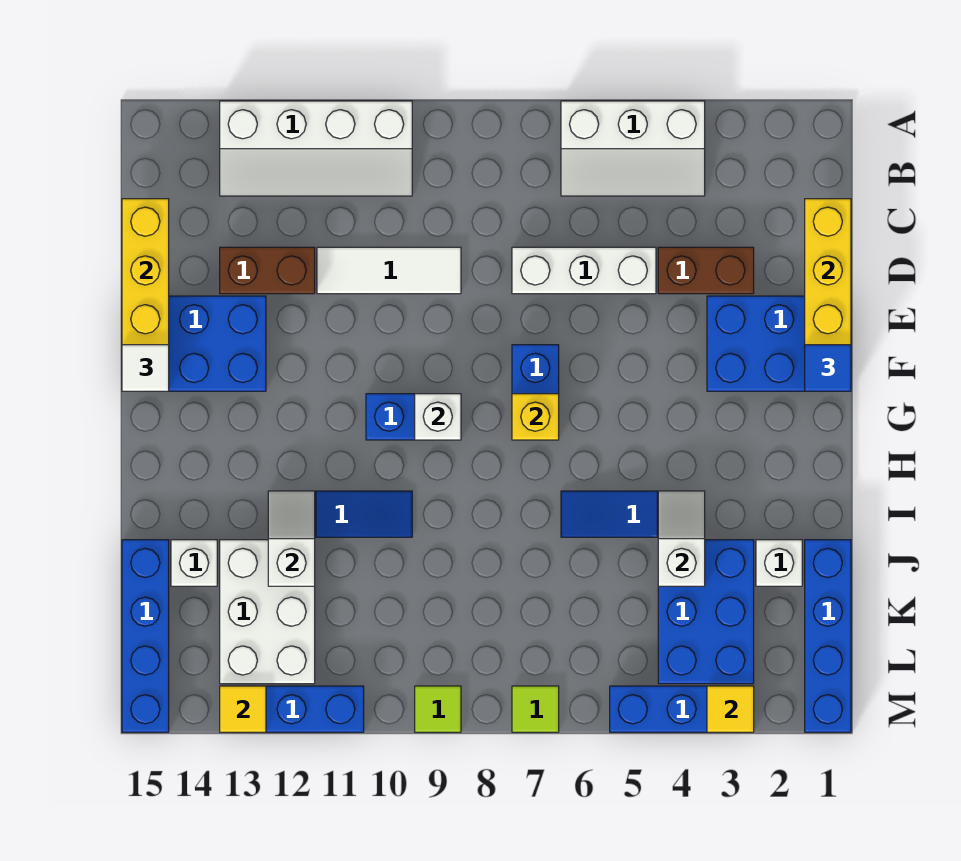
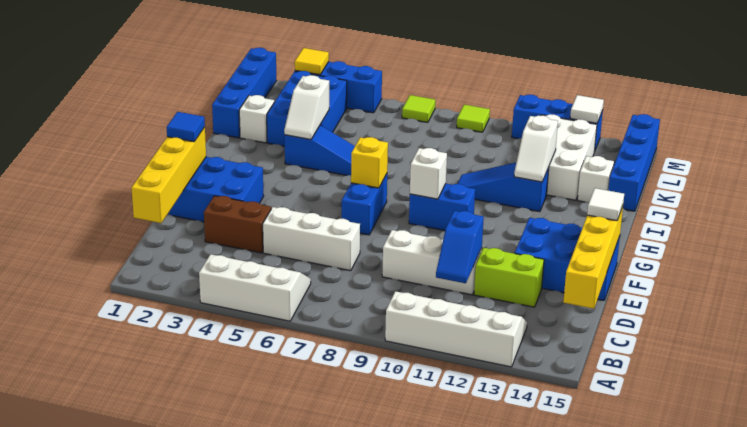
none -> blue slope C11:D11 level 2 top D
white tile D9:D11 level 1 -> white brick D9:D11 level 1
brown brick D12:D13 level 1 -> lime brick D12:D13 level 1
yellow tile M13 level 2 -> white tile M13 level 2

